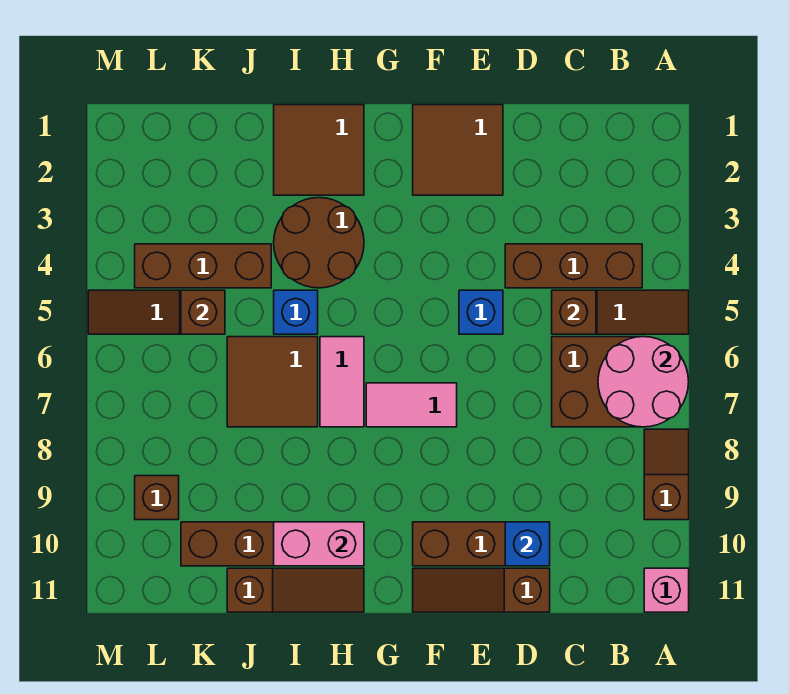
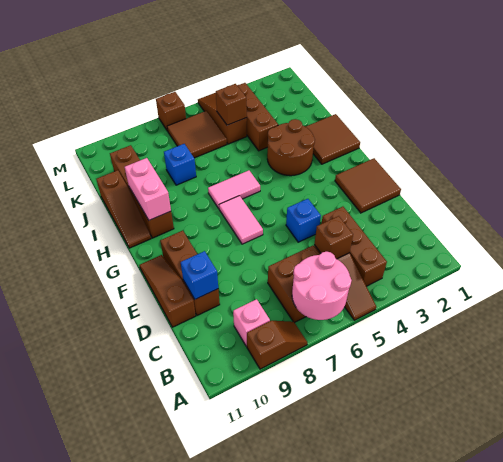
pink brick A11 level 1 -> pink brick B9 level 1
blue brick I5 level 1 -> blue brick J8 level 1
brown tile I6:J7 level 1 -> brown tile K6:L7 level 1
brown brick L9 level 1 -> brown brick M7 level 1

